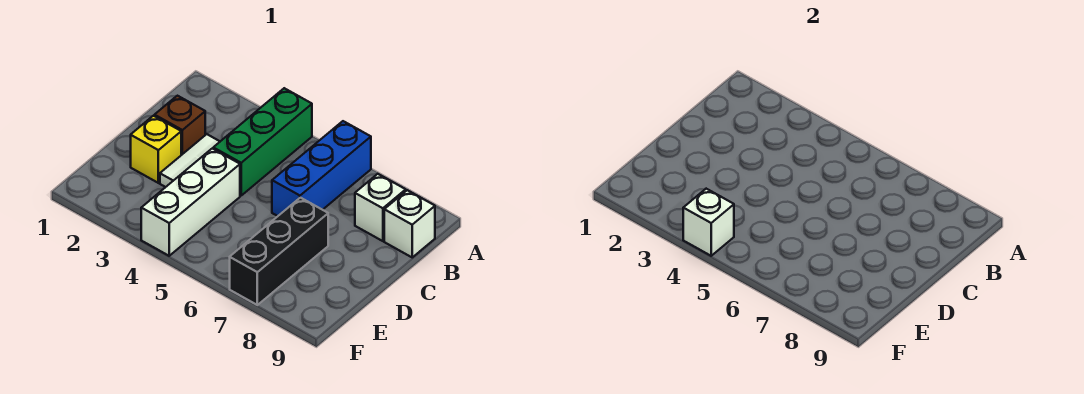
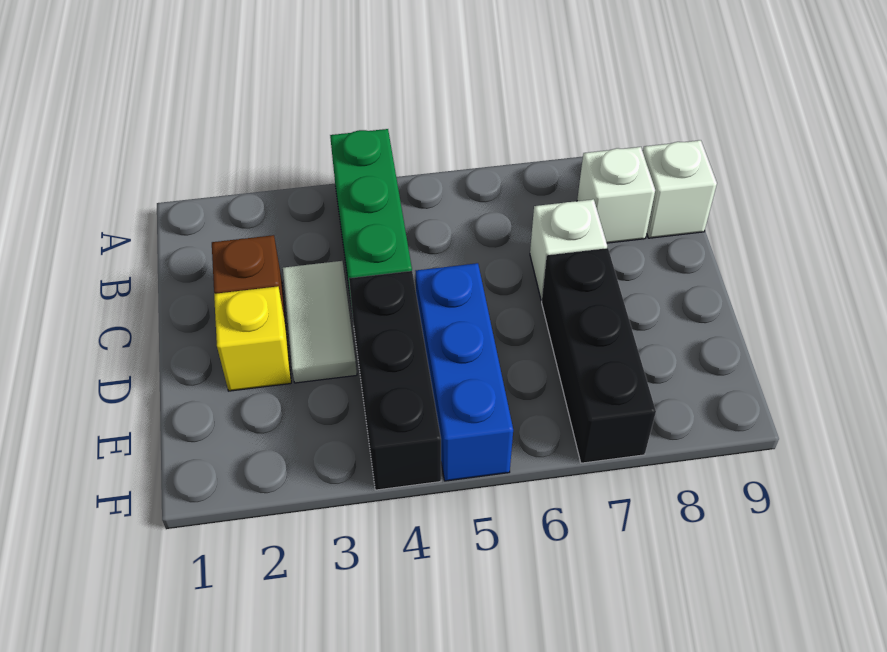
blue brick A6:C6 level 1 -> blue brick D5:F5 level 1
white brick D4:F4 level 1 -> black brick D4:F4 level 1
white brick F4 level 2 -> white brick C7 level 1

